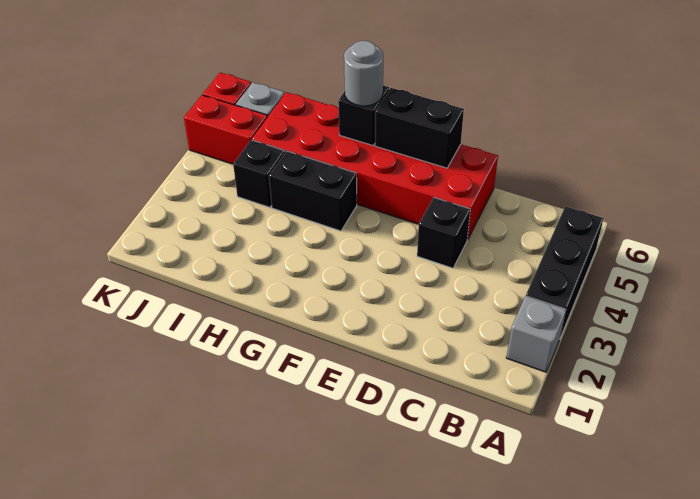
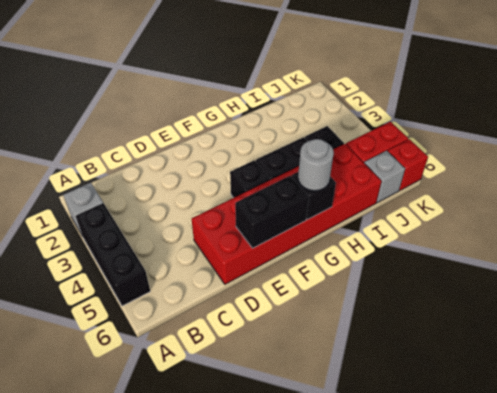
black brick D4 level 1 -> black brick F4 level 1

